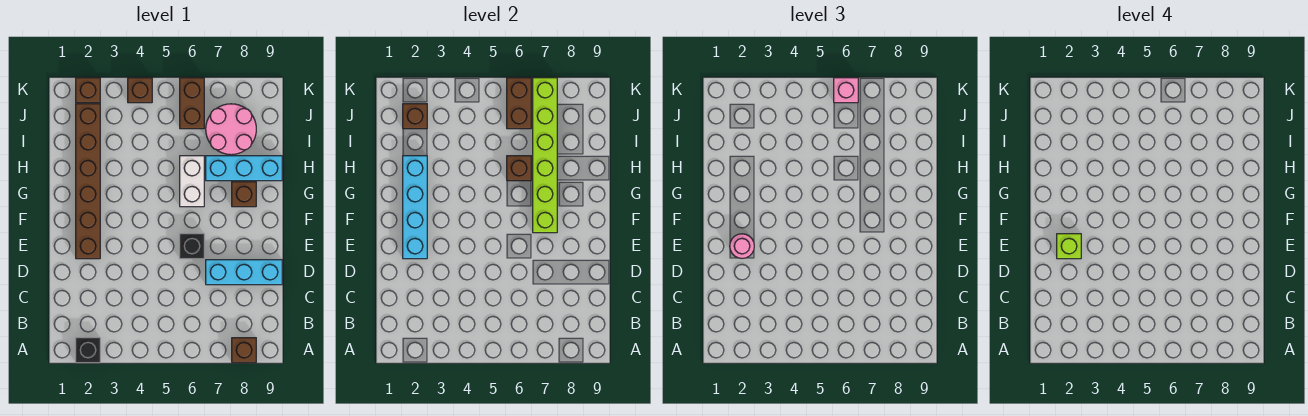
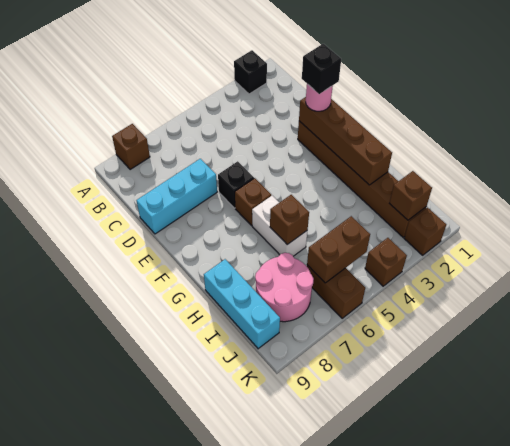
cyan brick E2:H2 level 2 -> brown brick E2:H2 level 2
lime brick E2 level 4 -> black brick E2 level 4
lime brick F7:K7 level 2 -> none
brown brick G8 level 1 -> brown brick F6 level 1
cyan brick H7:H9 level 1 -> cyan brick H9:J9 level 1
brown brick J6:K6 level 2 -> brown brick J5:J6 level 2
pink brick K6 level 3 -> none

